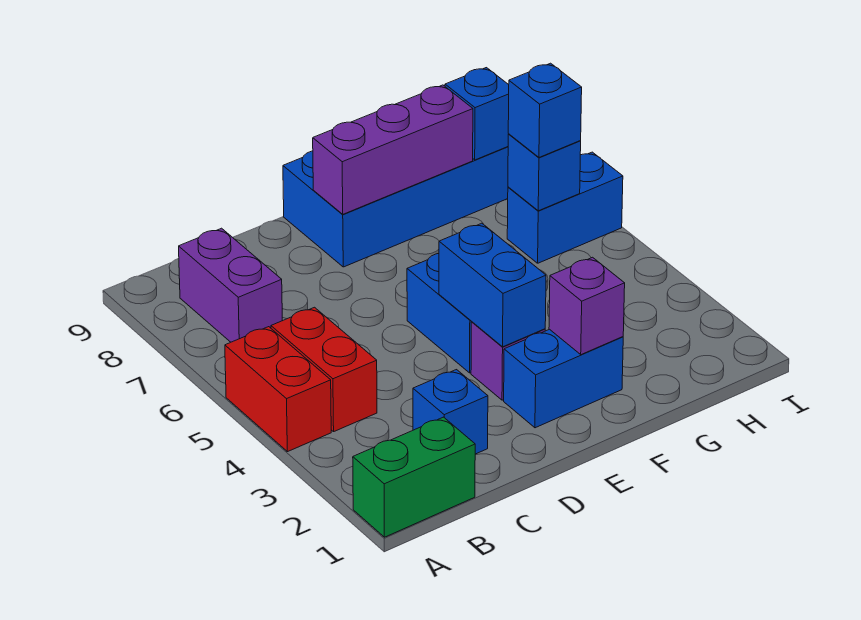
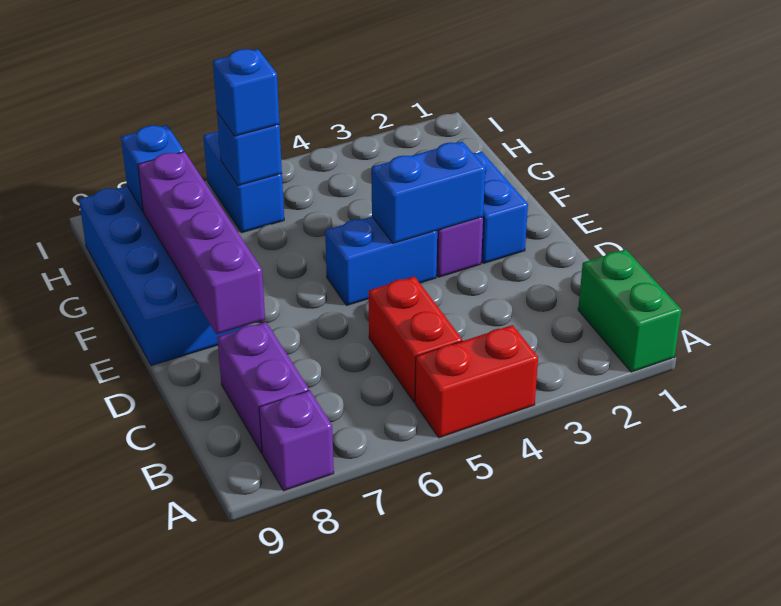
red brick B4:B5 level 1 -> red brick B5:C5 level 1
purple brick B7:B8 level 1 -> purple brick B8:C8 level 1
blue brick C2 level 1 -> none
purple brick E8:G8 level 2 -> purple brick D8:G8 level 2
purple brick F2 level 2 -> purple brick A8 level 1

